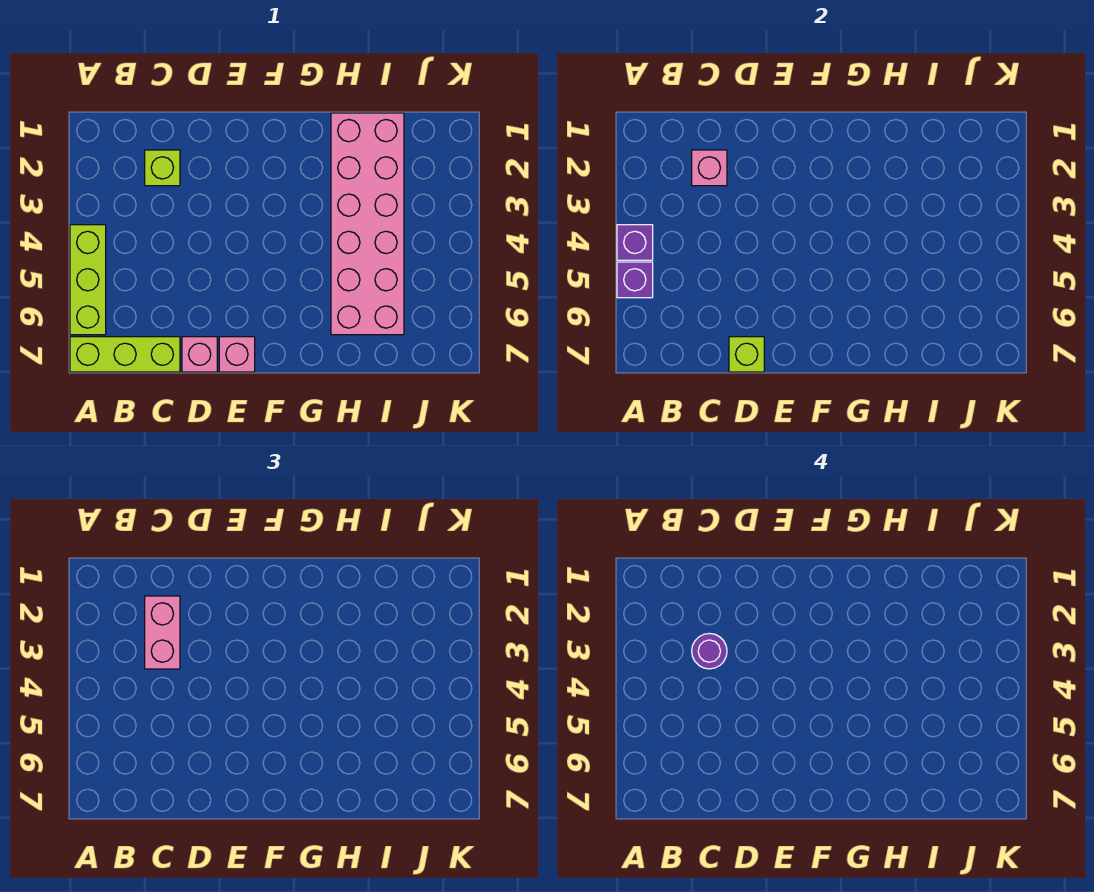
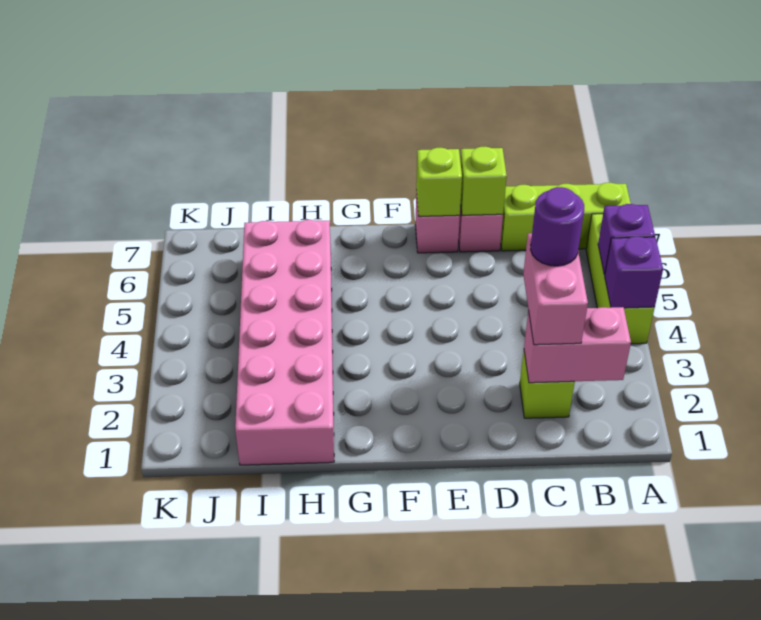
pink brick C2 level 2 -> pink brick B2:C2 level 2
none -> lime brick E7 level 2

